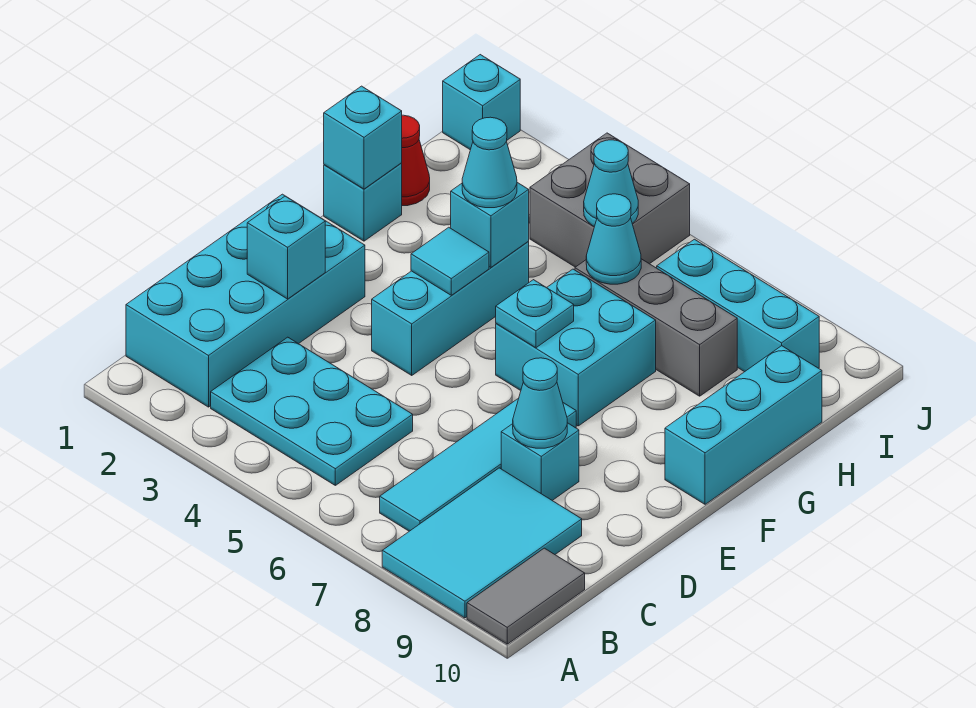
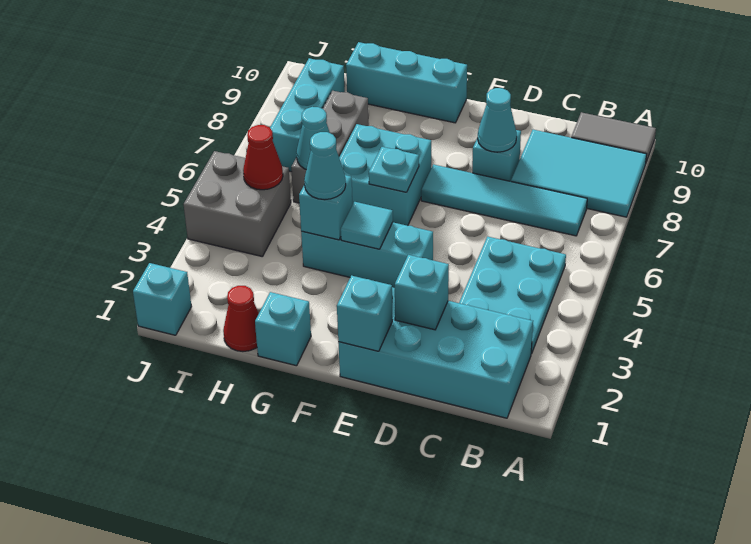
cyan brick G1 level 2 -> cyan brick E1 level 2
cyan cone I5 level 2 -> red cone I5 level 2

